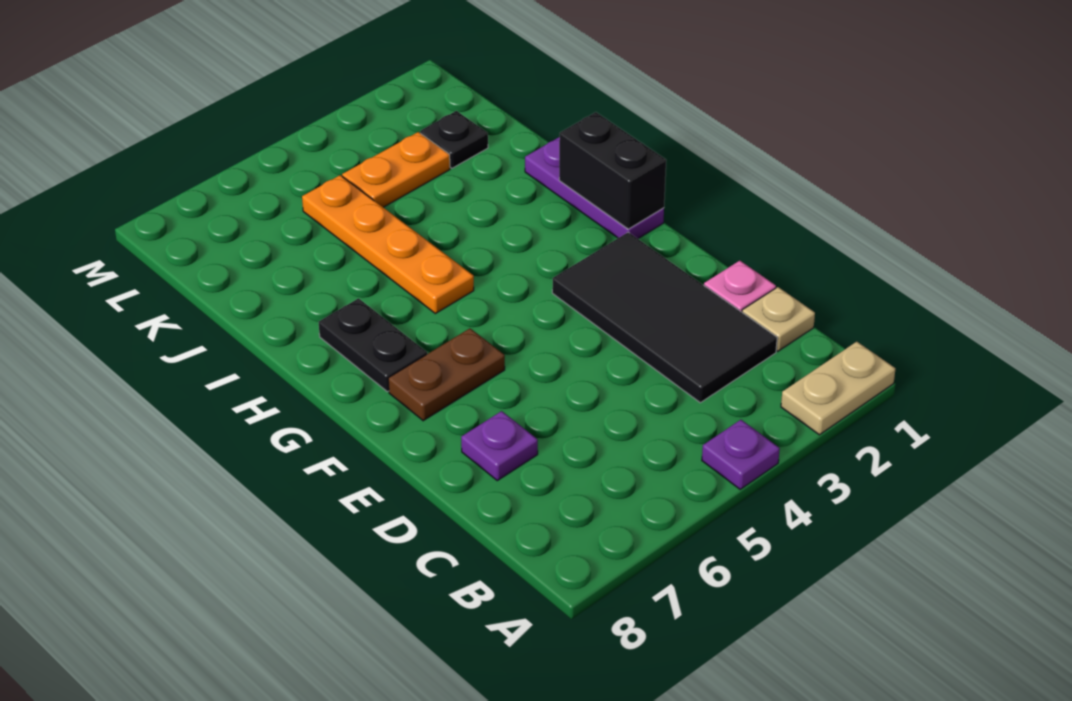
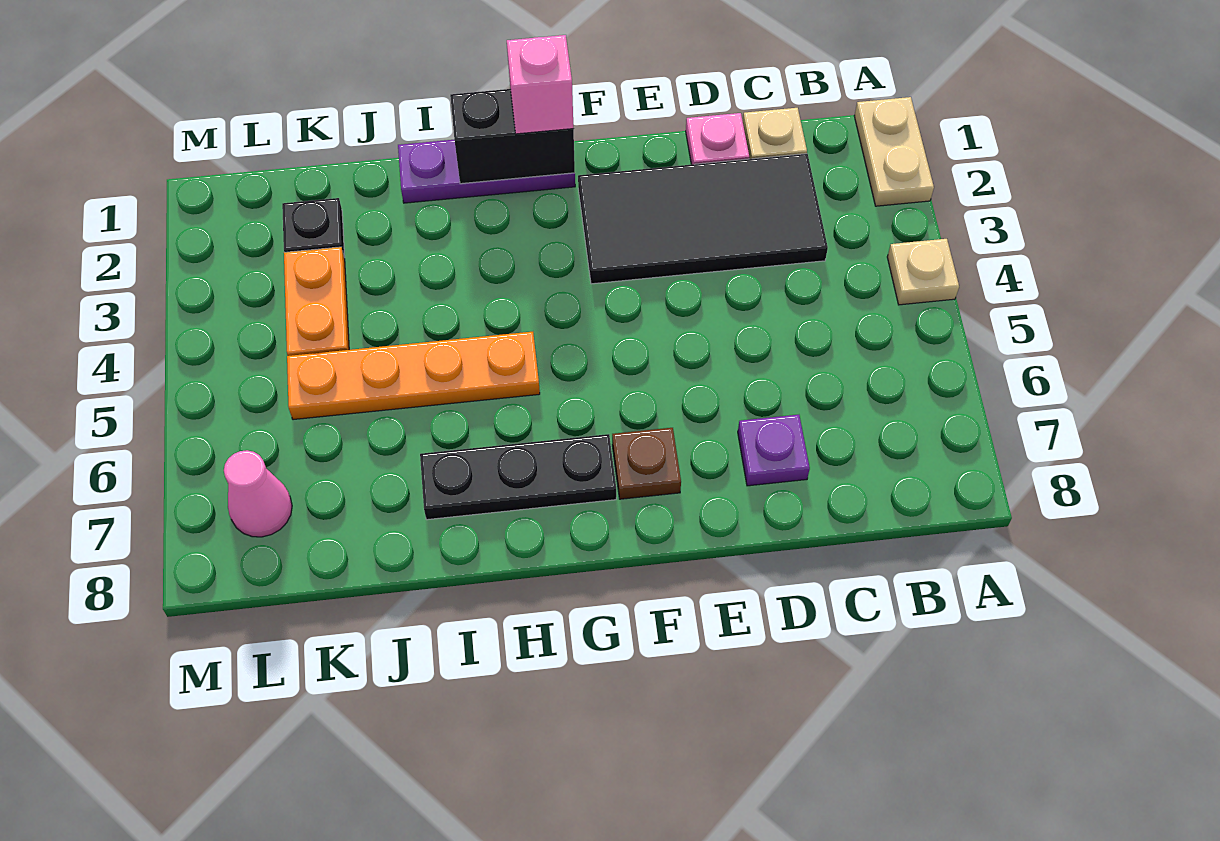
purple plate A4 level 1 -> tan plate A4 level 1
brown plate F6:F7 level 1 -> brown plate F7 level 1
none -> pink brick G1 level 3
black plate G7:H7 level 1 -> black plate G7:I7 level 1
none -> pink cone L7 level 1

